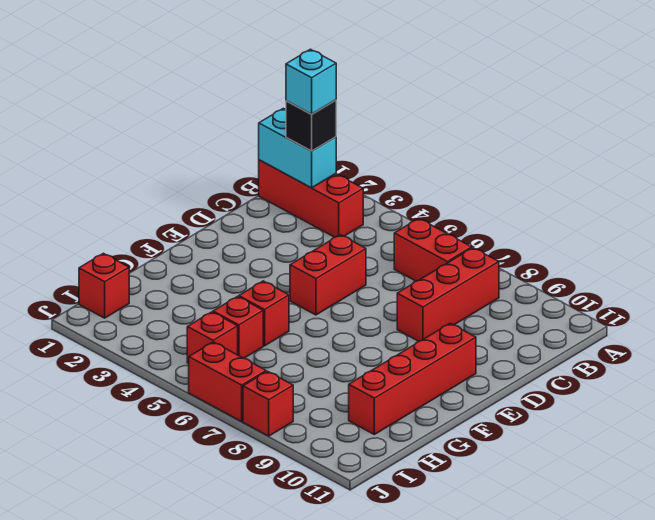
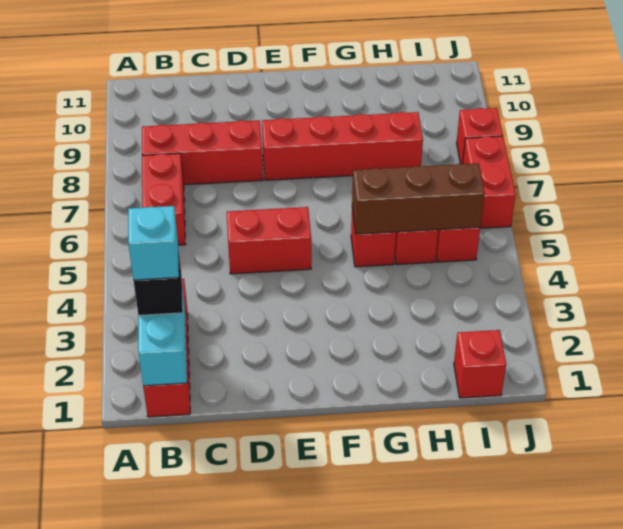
red brick E10:H10 level 1 -> red brick E8:H8 level 1
none -> brown brick G5:I5 level 2

